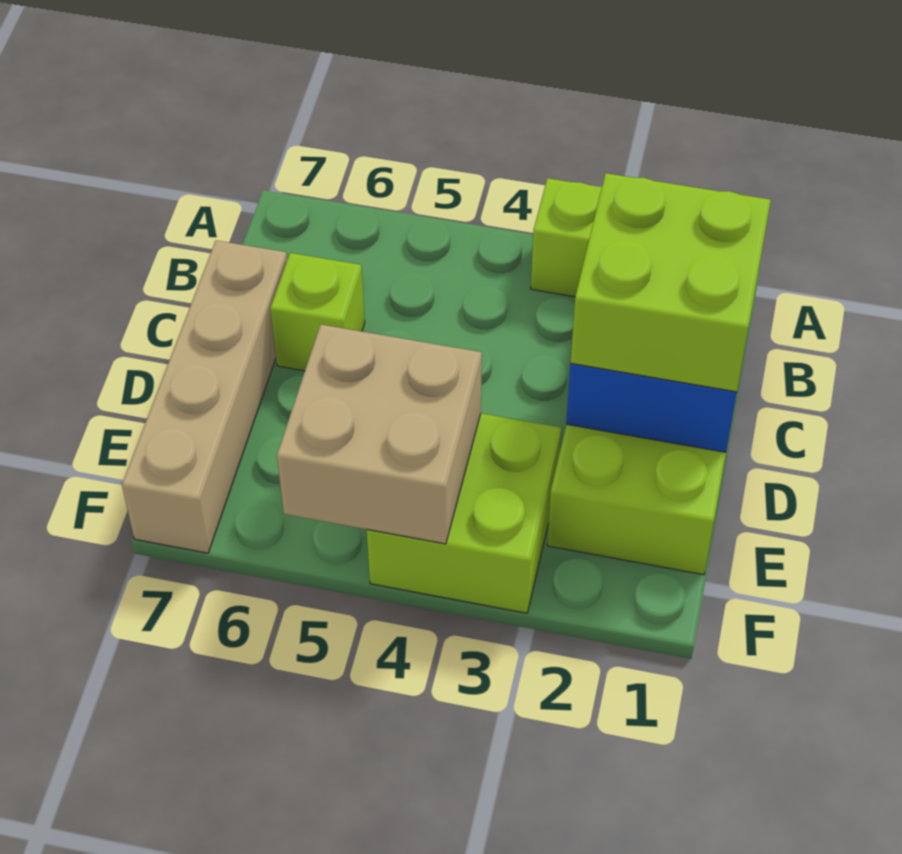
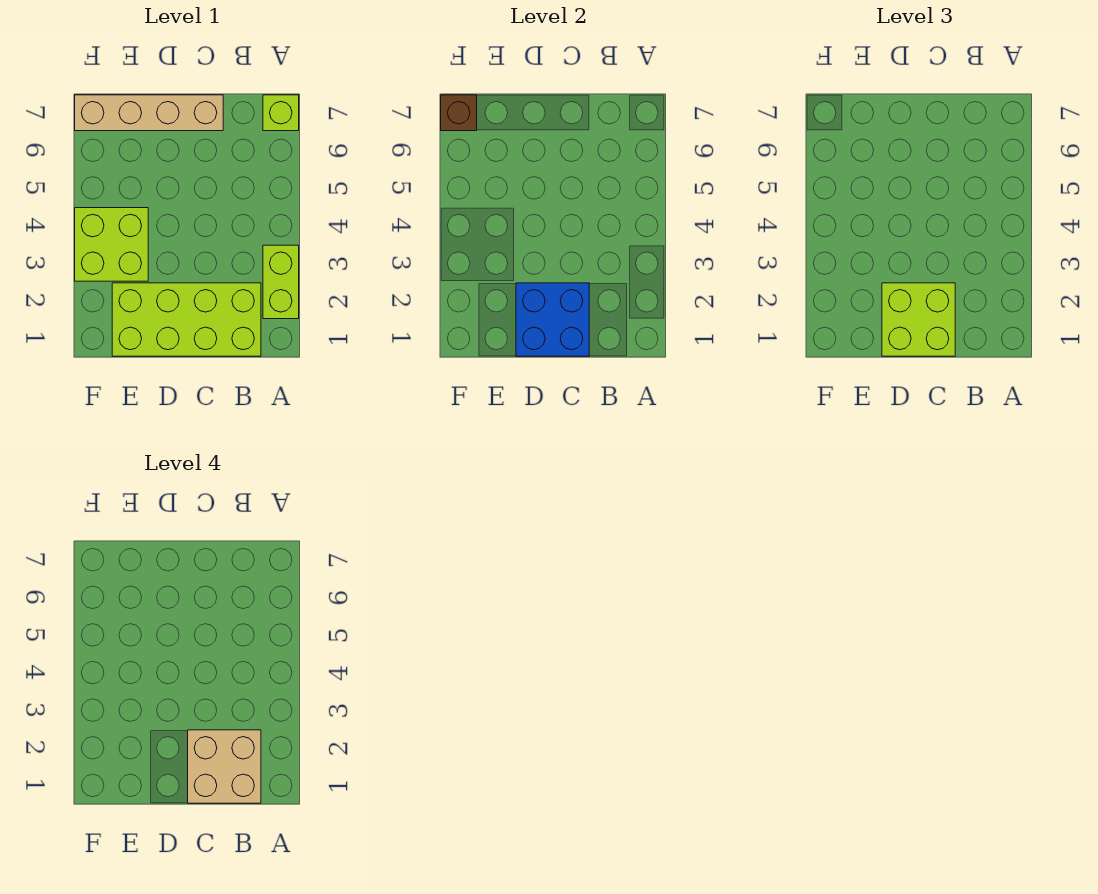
lime brick C6 level 1 -> lime brick A7 level 1
tan brick E4:F5 level 2 -> tan brick B1:C2 level 4
none -> brown brick F7 level 2

